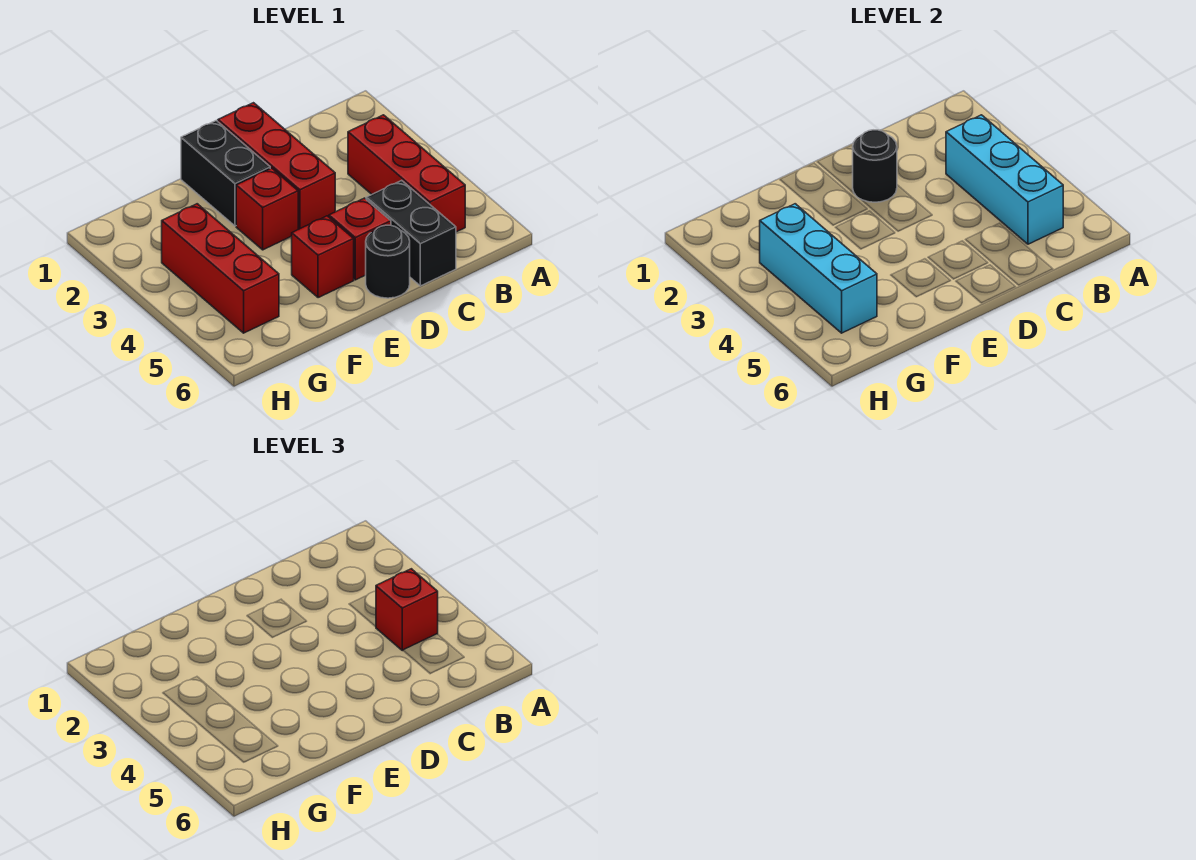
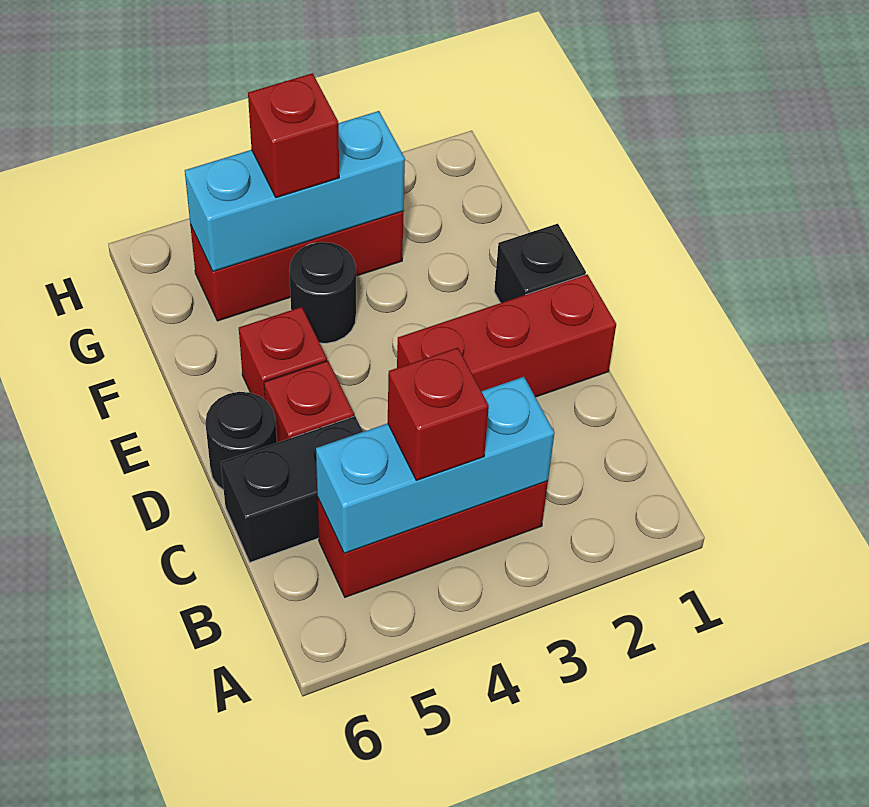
black round brick D2 level 2 -> black round brick F4 level 1
black brick E1:E2 level 1 -> black brick E1 level 1
red brick E3 level 1 -> red brick G4 level 3

